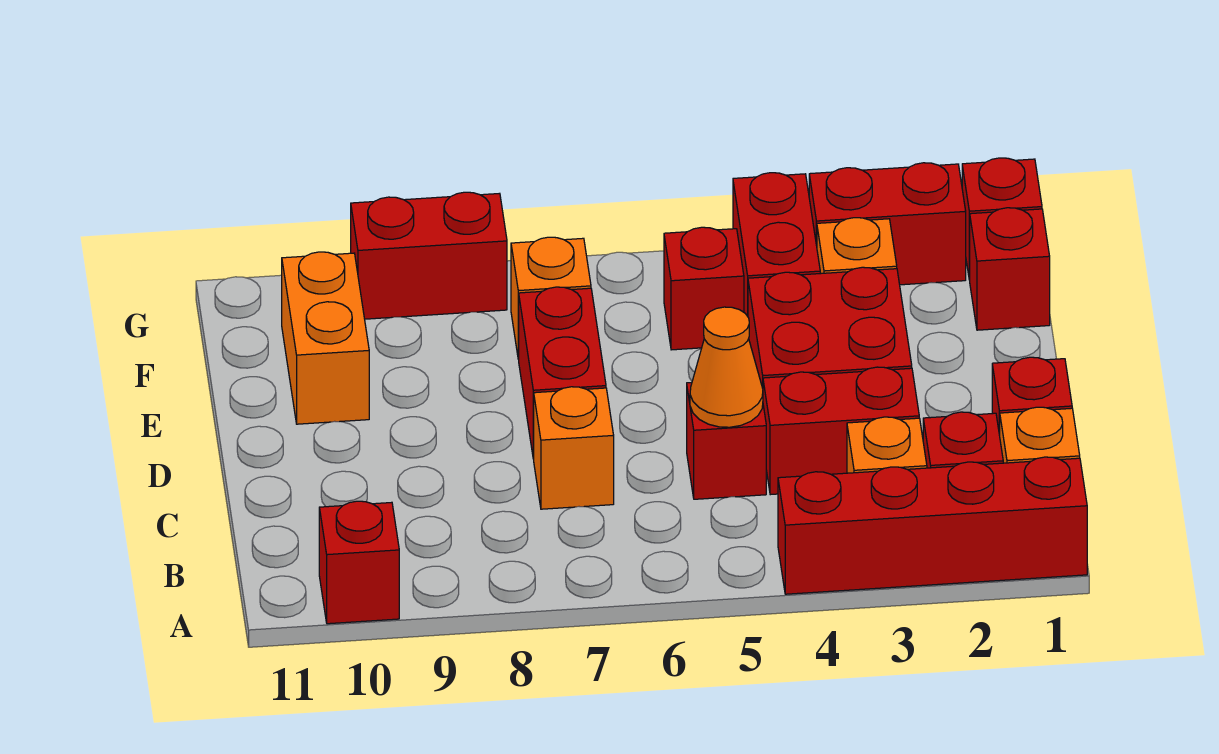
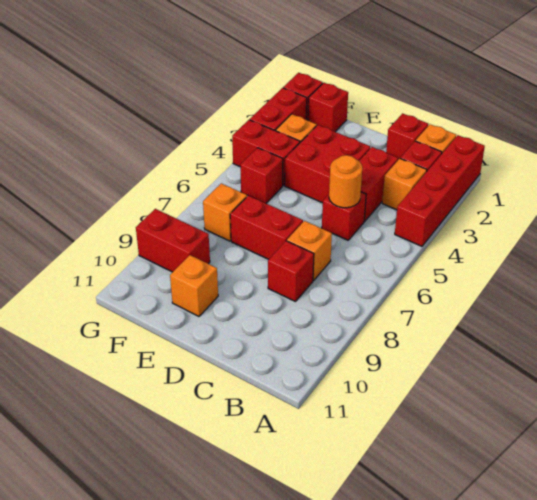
red brick A10 level 1 -> red brick C8 level 1
orange cone C5 level 2 -> orange round brick C5 level 2
orange brick E10:F10 level 1 -> orange brick E10 level 1
red brick G8:G9 level 1 -> red brick F9:G9 level 1

